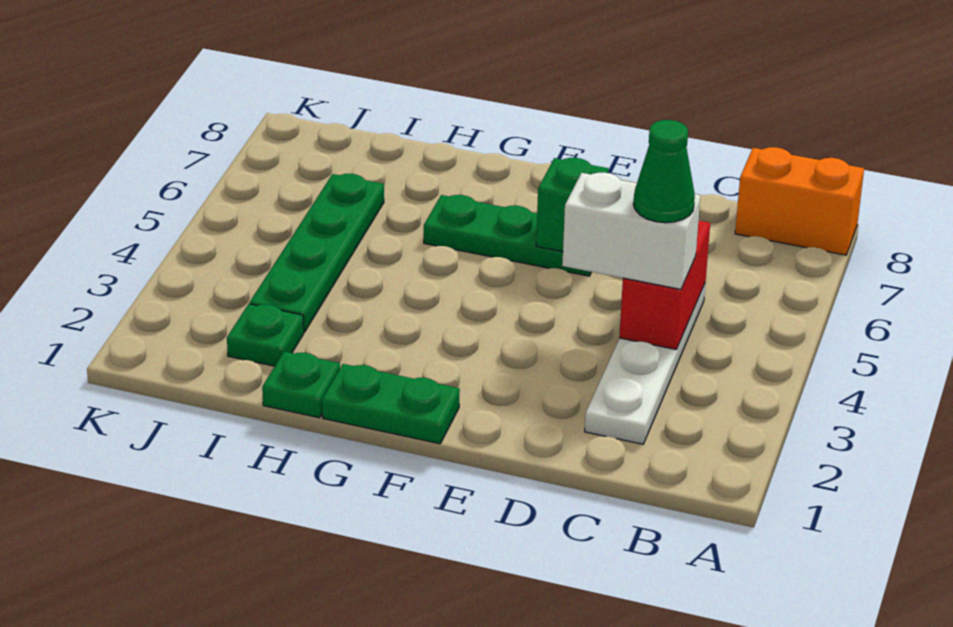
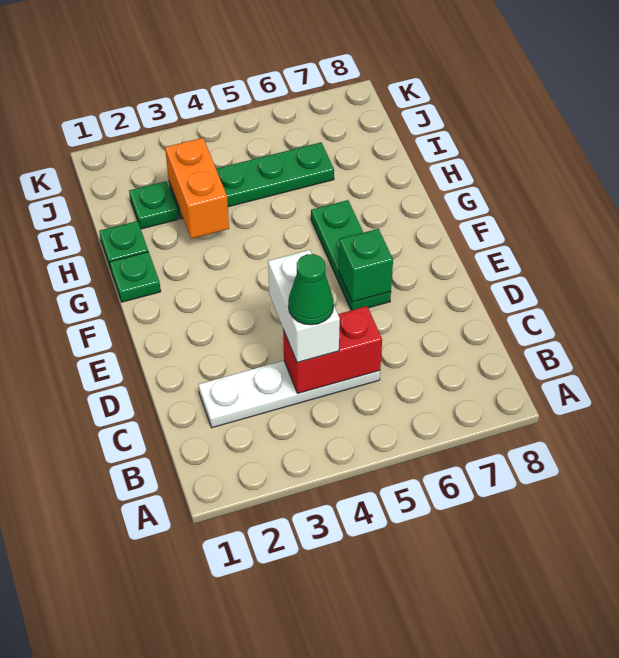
orange brick A8:B8 level 1 -> orange brick H3:I3 level 2
green plate F1:G1 level 1 -> green plate G1 level 1

